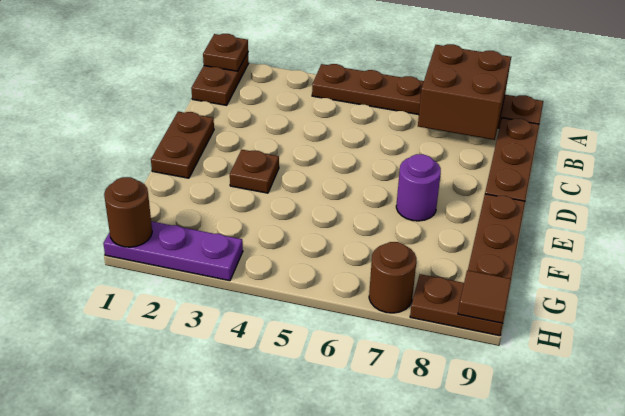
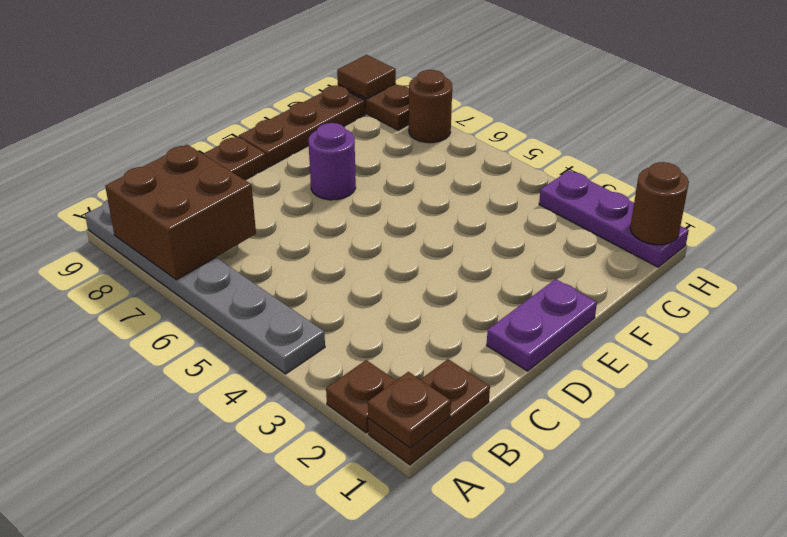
brown plate A4:A9 level 1 -> grey plate A4:A9 level 1
brown plate D1:E1 level 1 -> purple plate D1:E1 level 1
brown plate E3 level 1 -> brown plate A2 level 1

